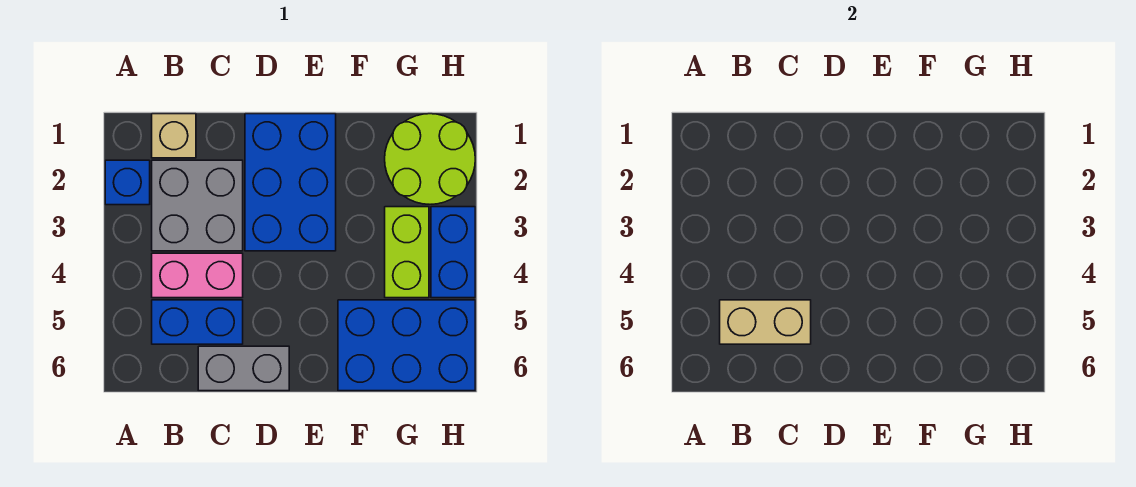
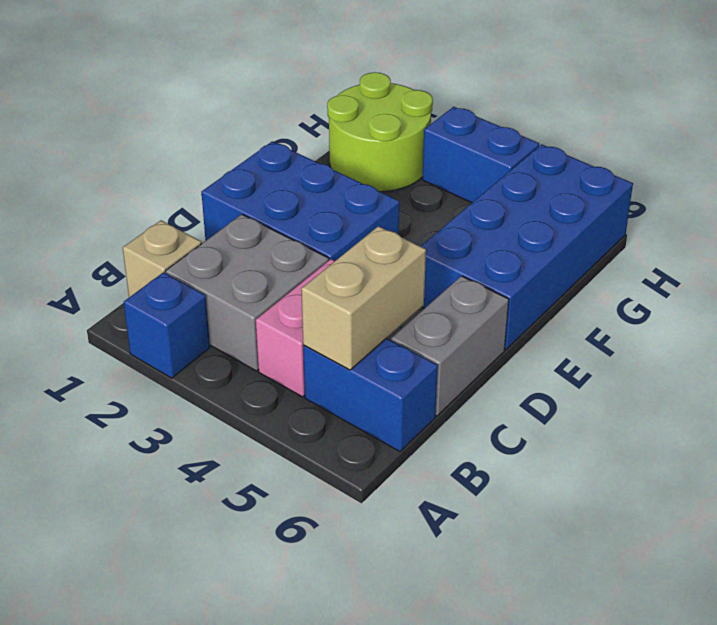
blue brick B5:C5 level 1 -> blue brick B5:B6 level 1
blue brick F5:H6 level 1 -> blue brick E5:H6 level 1
lime brick G3:G4 level 1 -> none

